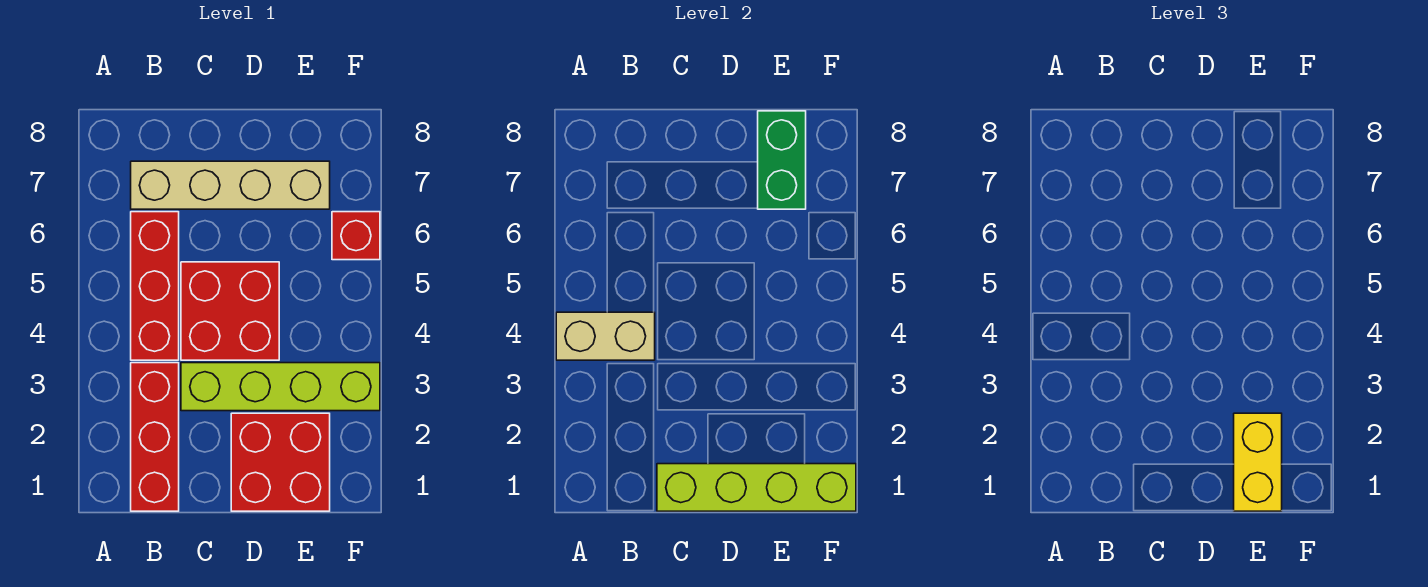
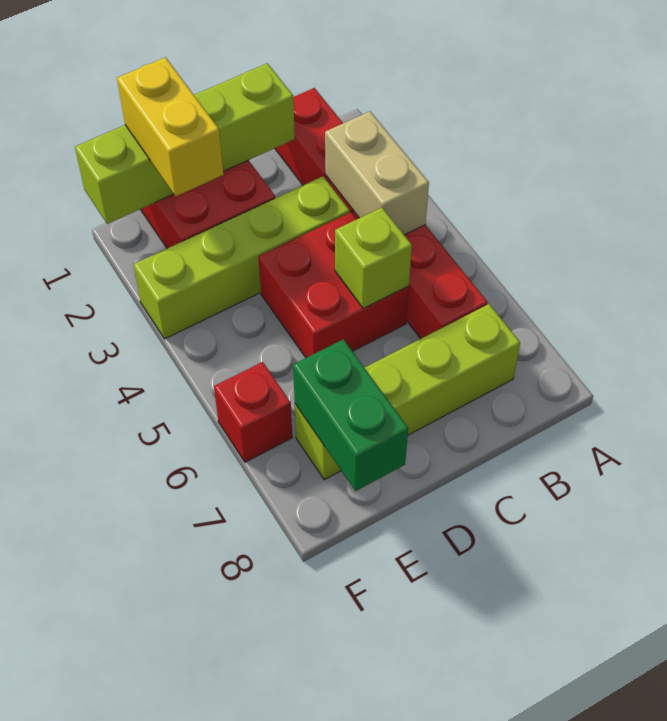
tan brick A4:B4 level 2 -> tan brick B3:B4 level 2
tan brick B7:E7 level 1 -> lime brick B7:E7 level 1
none -> lime brick C5 level 2

